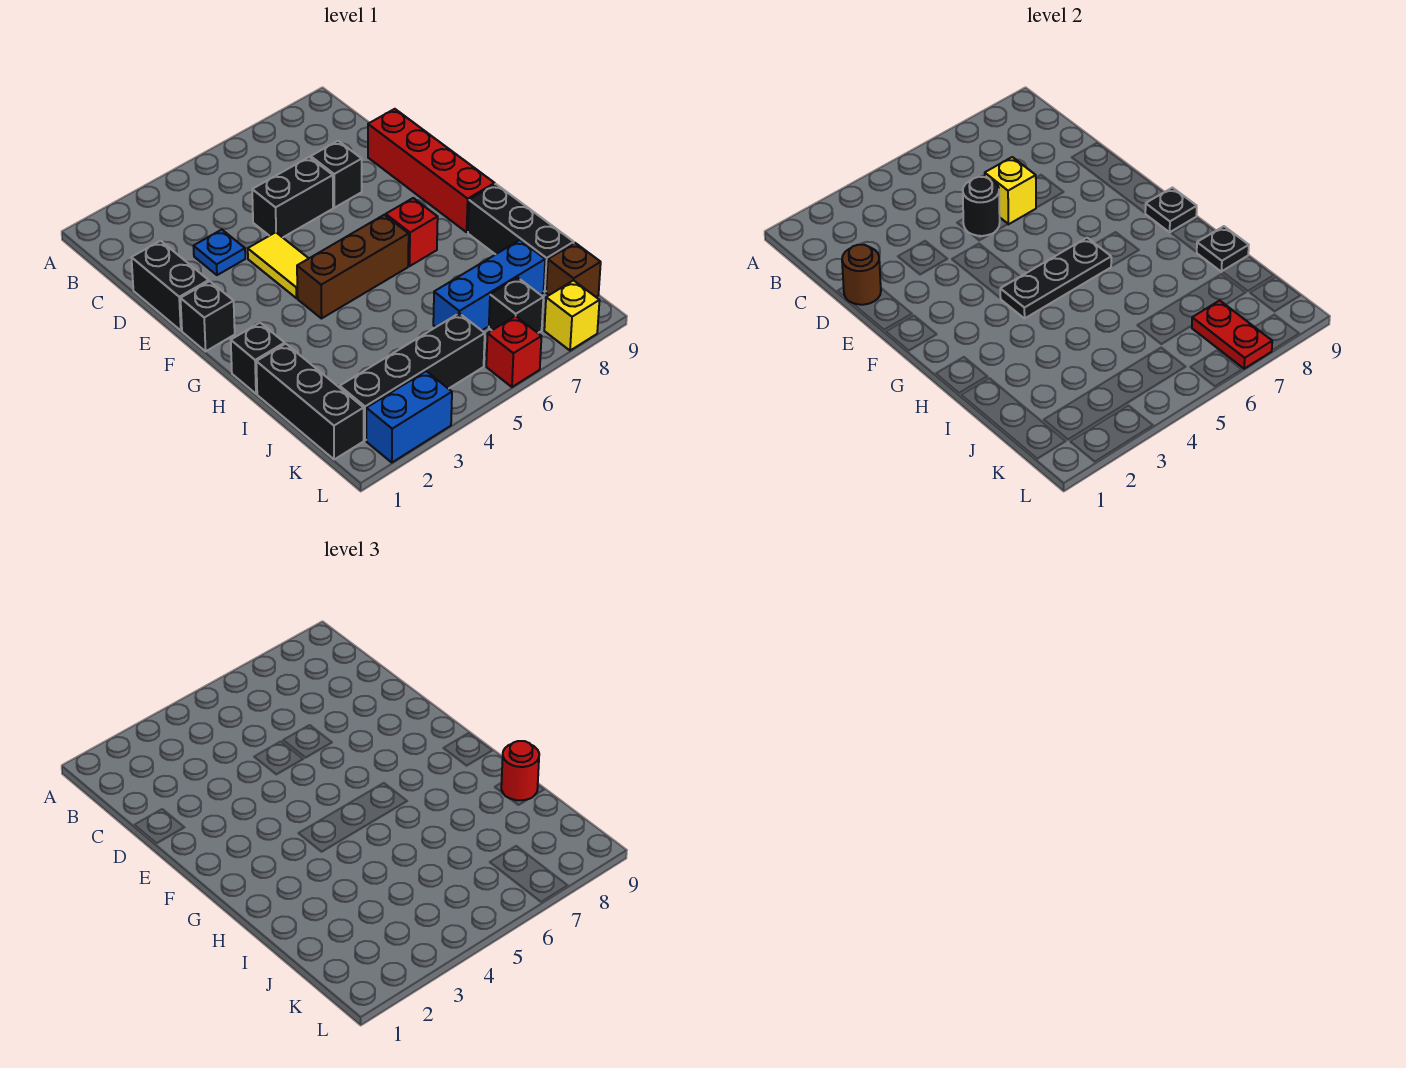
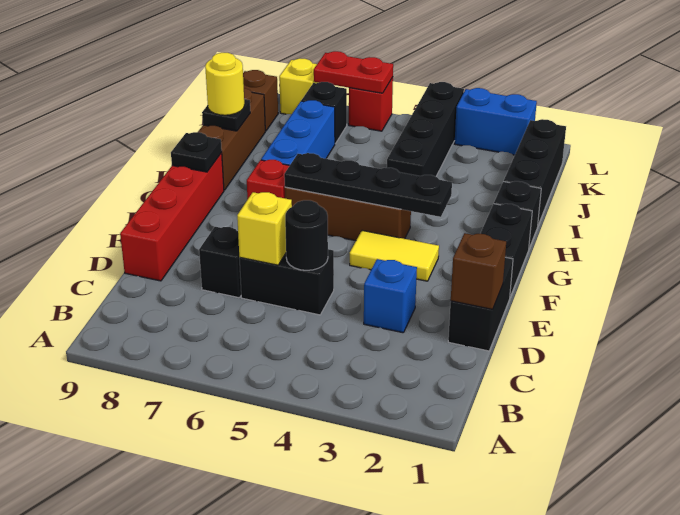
brown round brick D1 level 2 -> brown brick D1 level 2
blue plate D3 level 1 -> blue brick D3 level 1
yellow tile E4:F4 level 1 -> yellow tile F3:F4 level 1
black brick F1 level 1 -> black brick F1:G1 level 1
black plate G4:G6 level 2 -> black plate G3:G6 level 2
black brick H9:J9 level 1 -> brown brick H9:J9 level 1
red round brick I9 level 3 -> yellow round brick I9 level 3
blue brick J6:J8 level 1 -> blue brick H7:J7 level 1
black brick K2:K5 level 1 -> black brick I4:L4 level 1
red plate K7:L7 level 2 -> red plate L6:L7 level 2

